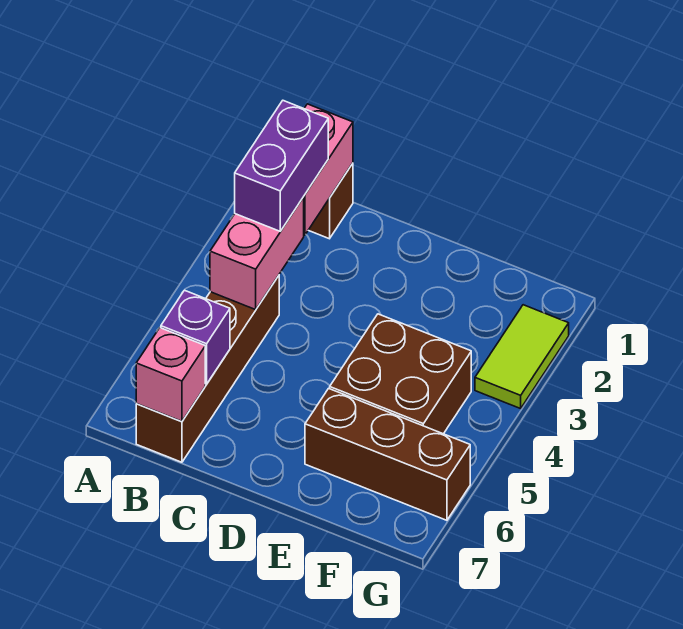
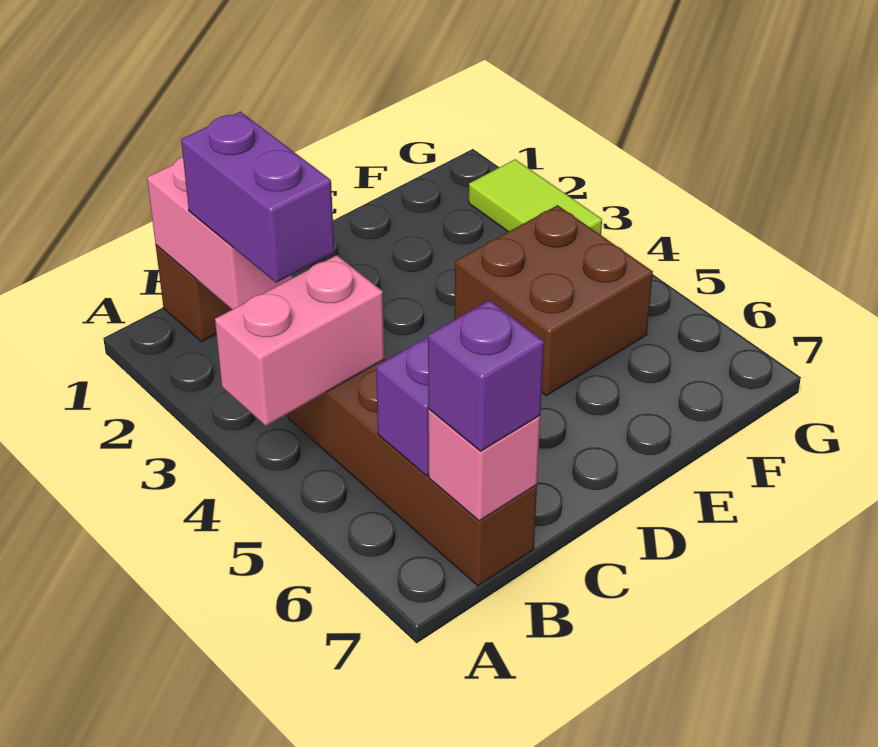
pink brick B3:B4 level 2 -> pink brick A4:B4 level 2
none -> purple brick B7 level 3
brown brick E6:G6 level 1 -> none

